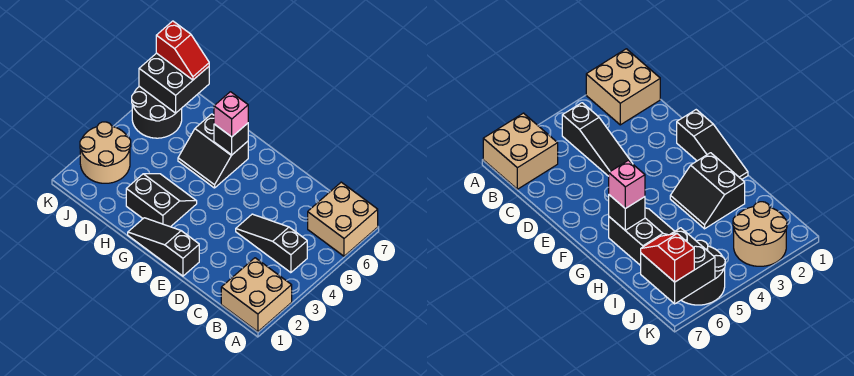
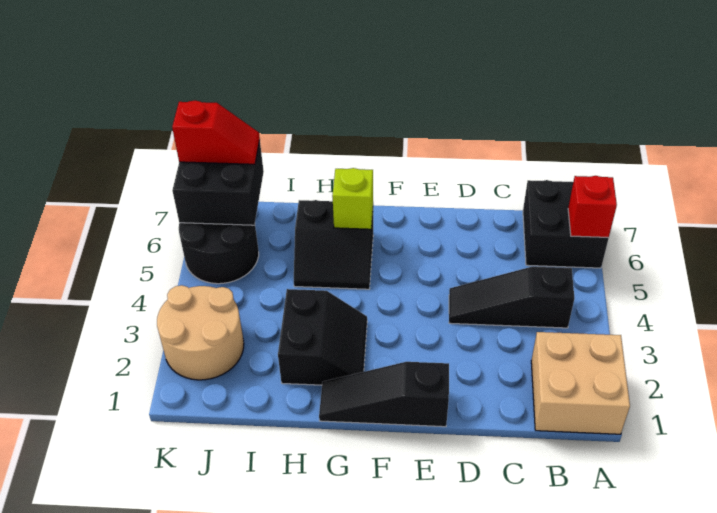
tan brick A6:B7 level 1 -> black brick A6:B7 level 1
none -> red brick A6 level 2
black slope G2:H3 level 1 top 2 -> black slope G2:H3 level 1 top H
black brick G6 level 2 -> lime brick G6 level 2
pink brick G6 level 3 -> none

